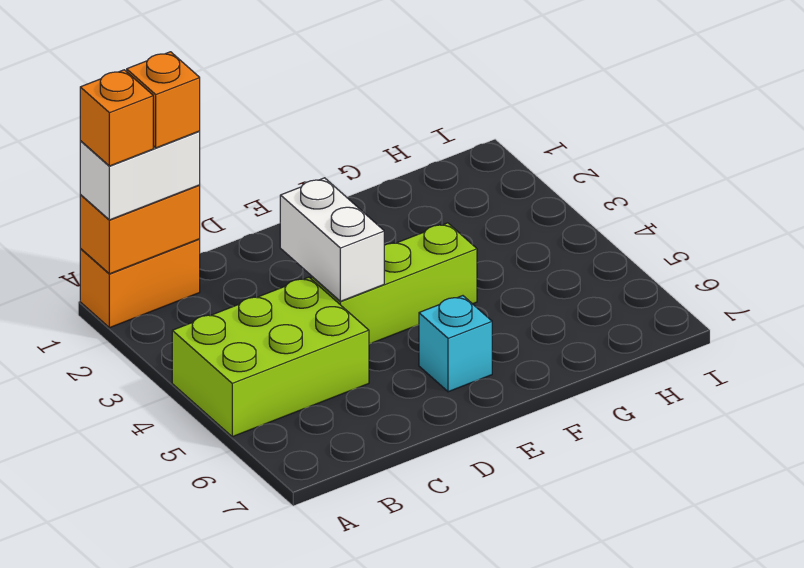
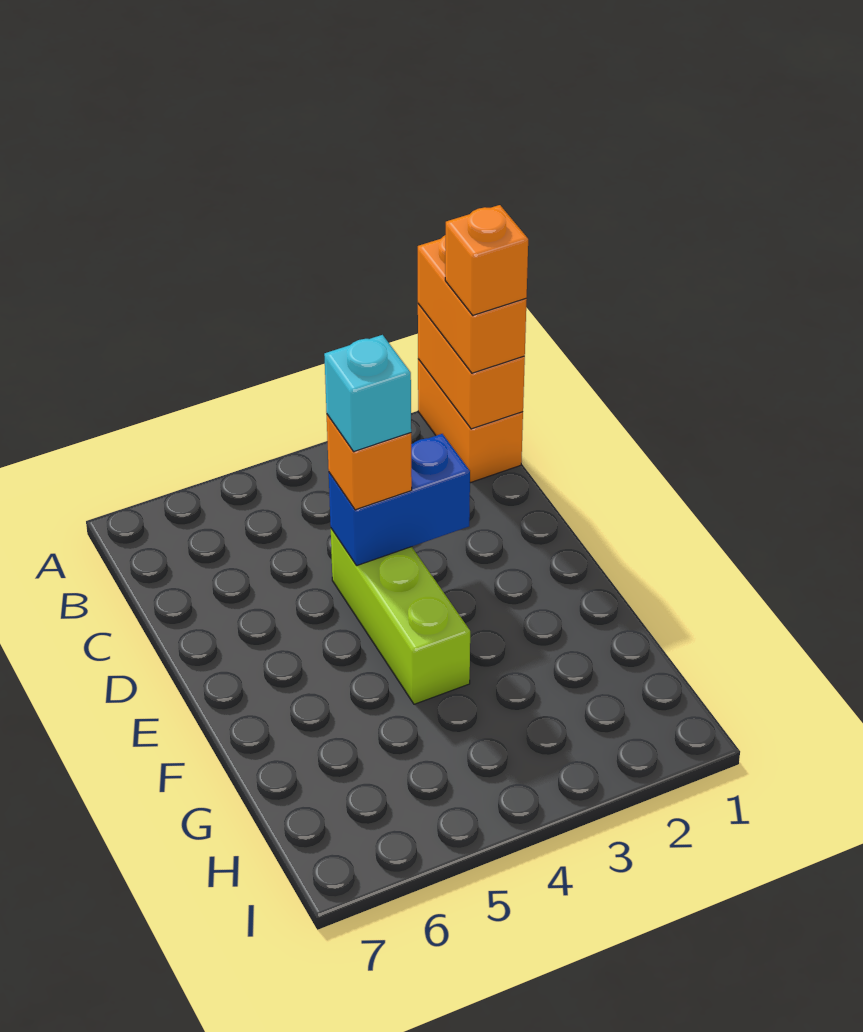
white brick A1:B1 level 3 -> orange brick A1:B1 level 3
orange brick A1 level 4 -> orange brick D4 level 3
lime brick A4:C5 level 1 -> none
white brick D3:D4 level 2 -> blue brick D3:D4 level 2
cyan brick E6 level 1 -> cyan brick D4 level 4

